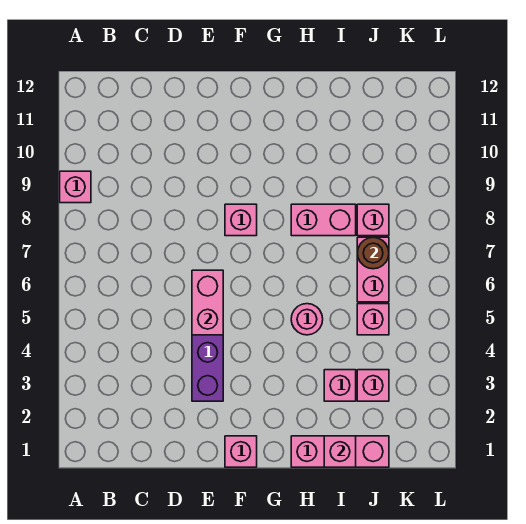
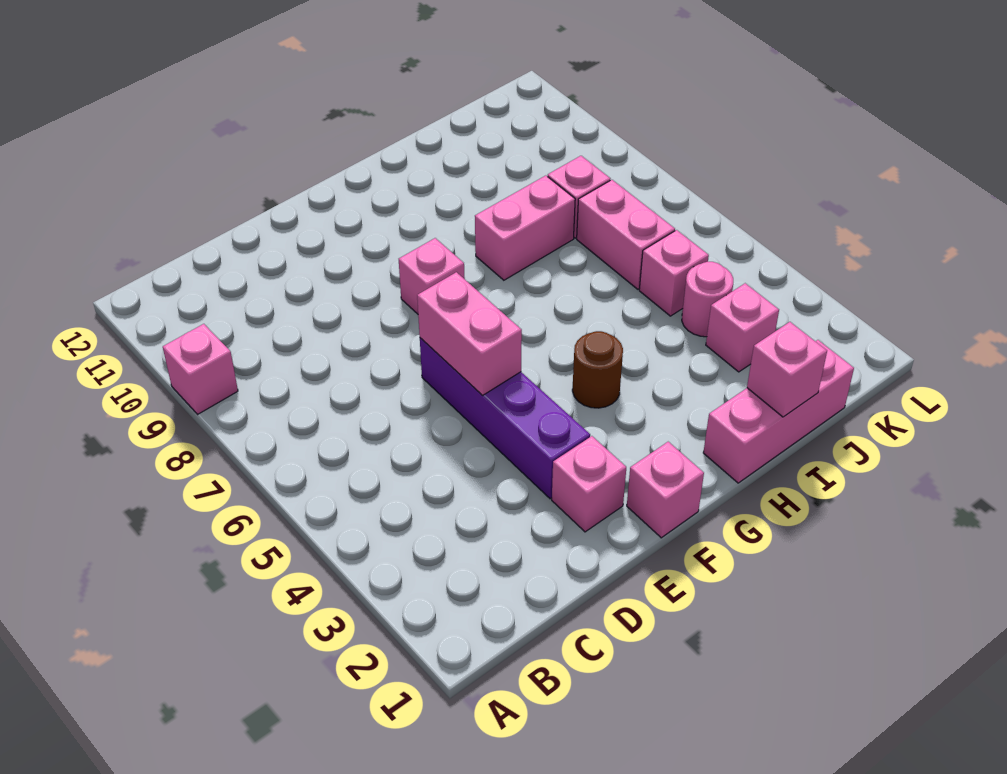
pink round brick H5 level 1 -> pink round brick J4 level 1
pink brick I3 level 1 -> pink brick E2 level 1
brown round brick J7 level 2 -> brown round brick G4 level 1

